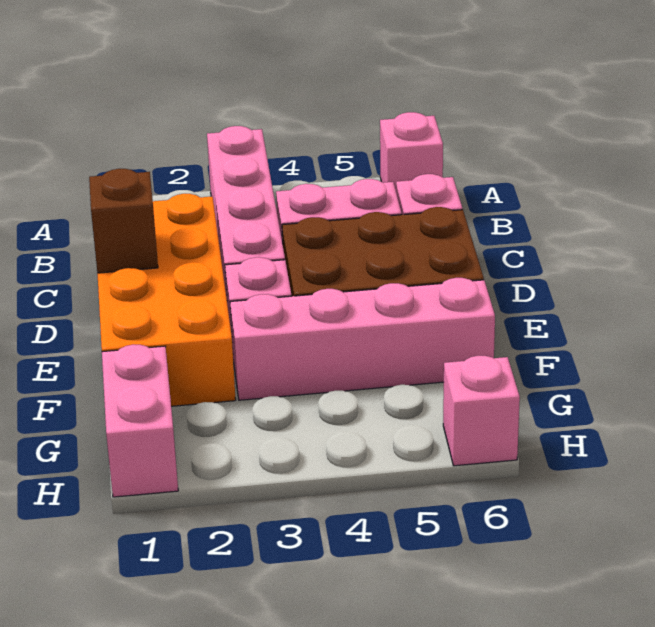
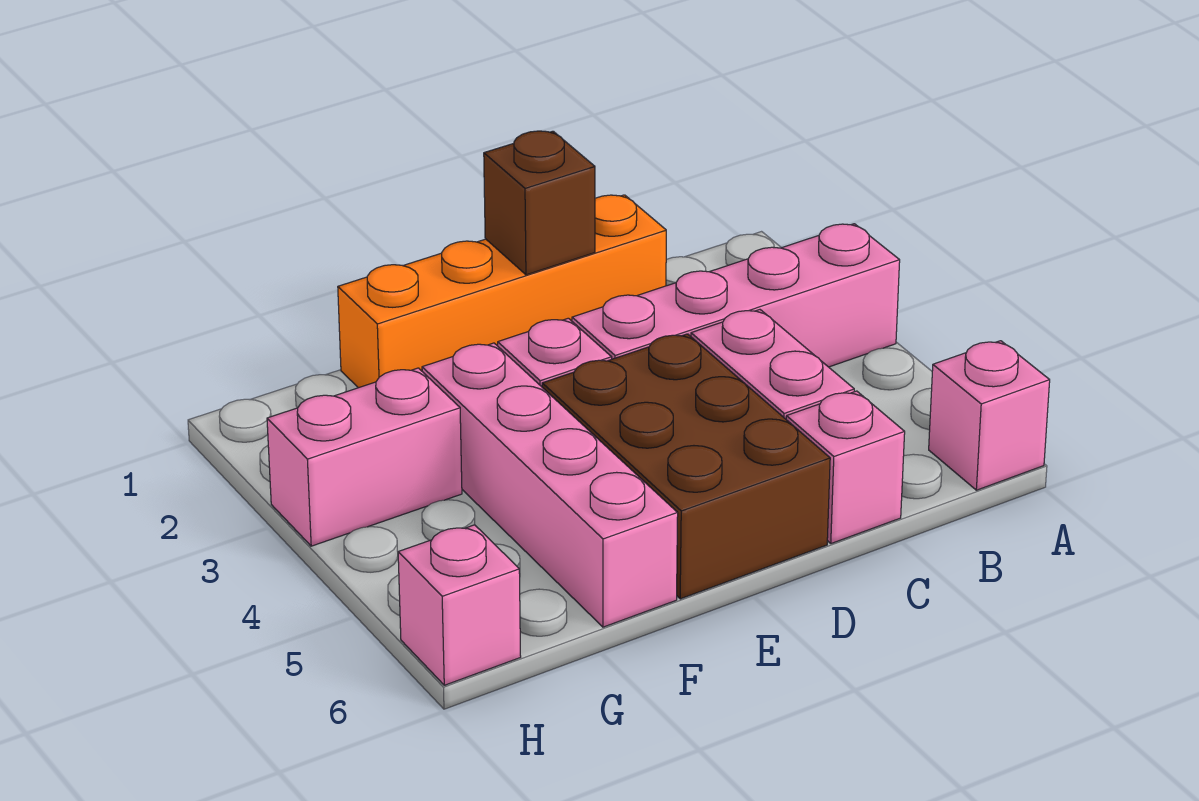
orange brick C1:F2 level 1 -> orange brick C1:F1 level 1
pink brick G1:H1 level 1 -> pink brick G3:H3 level 1

